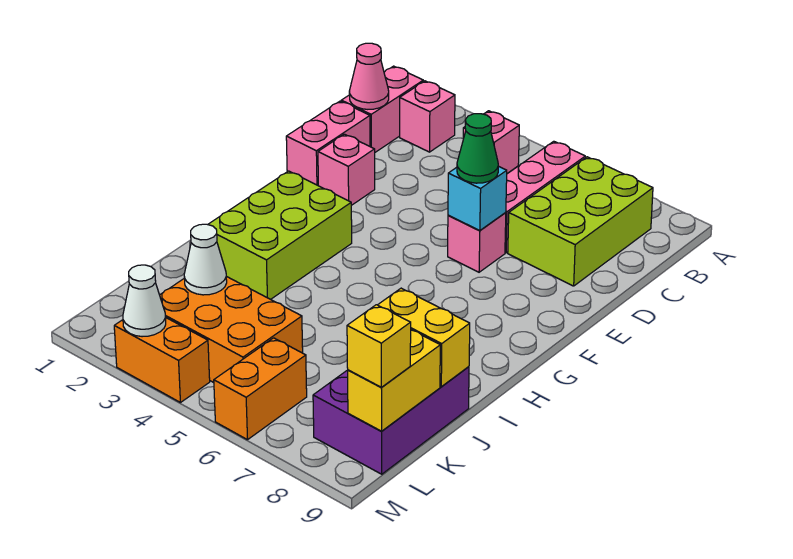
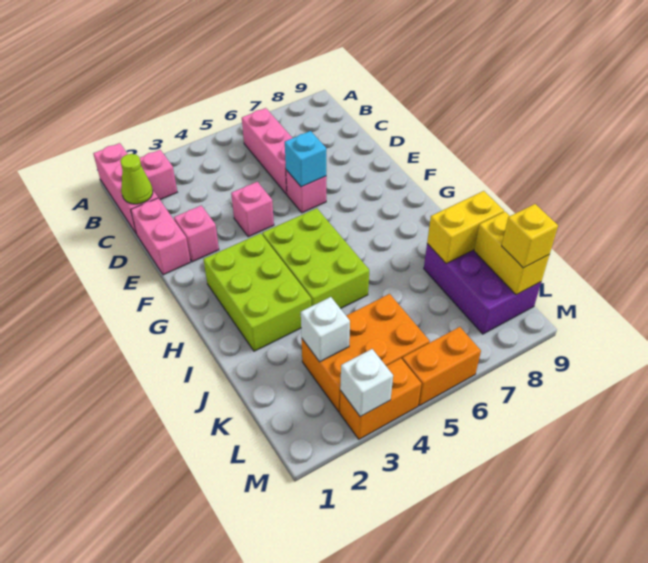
pink brick B1:C1 level 1 -> pink brick A1:C1 level 1
pink brick B4 level 1 -> pink brick E4 level 1
lime brick B7:D8 level 1 -> lime brick G4:I5 level 1
pink cone C1 level 2 -> lime cone C1 level 2
green cone E6 level 3 -> none
white cone K3 level 2 -> white brick K3 level 2
orange brick L6:M6 level 1 -> orange brick M5:M6 level 1
white cone M3 level 2 -> white brick M3 level 2

